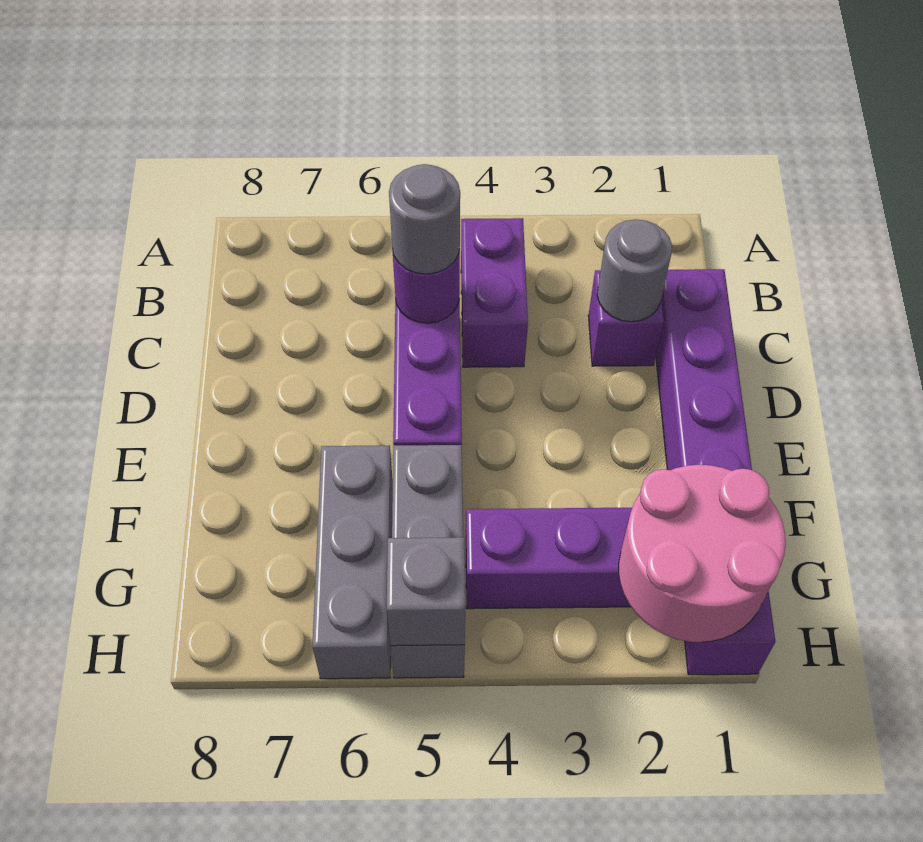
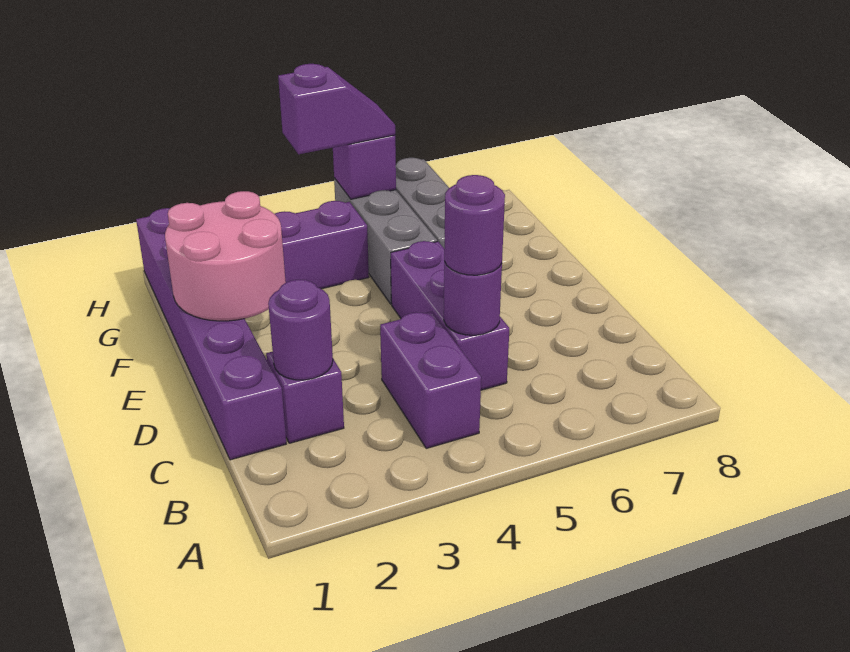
grey round brick C2 level 2 -> purple round brick C2 level 2
grey round brick C5 level 3 -> purple round brick C5 level 3
pink round brick G1:H2 level 2 -> pink round brick E1:F2 level 2
none -> purple slope H4:H5 level 3 top 4
grey brick H5 level 2 -> purple brick H5 level 2

